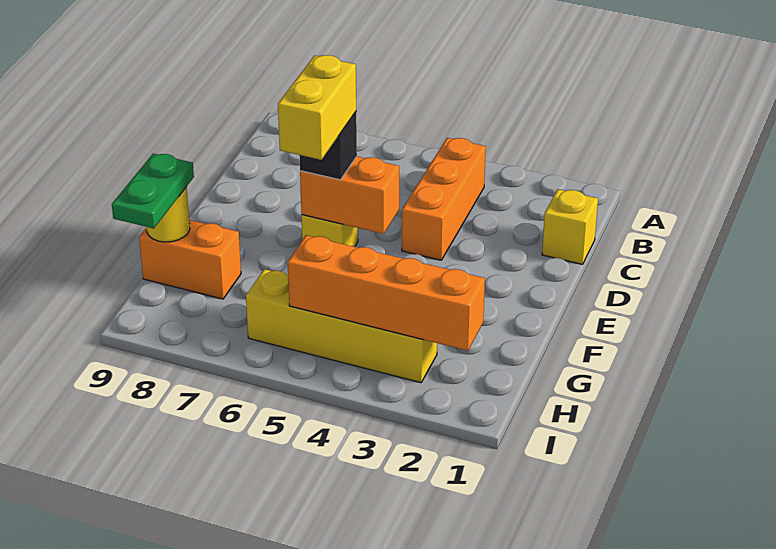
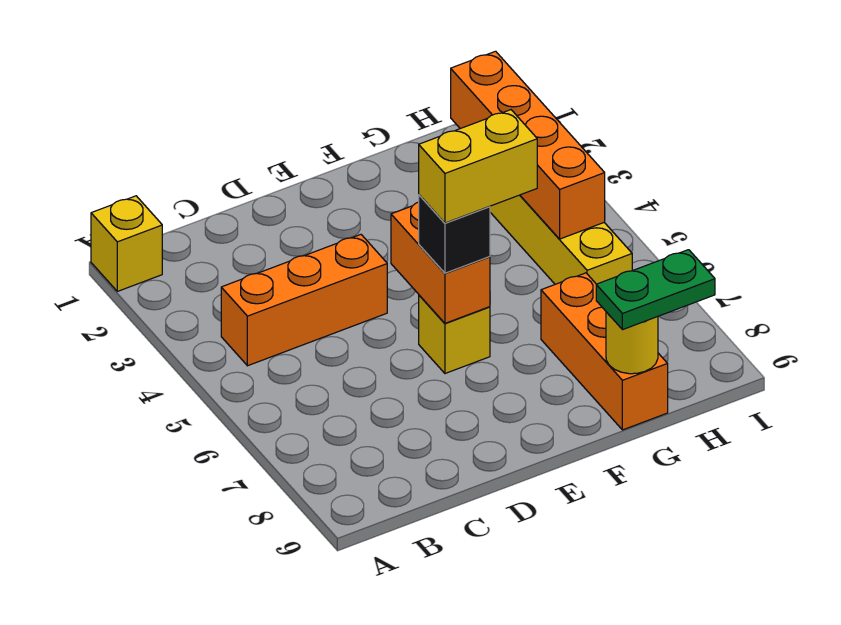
yellow brick C1 level 1 -> yellow brick A1 level 1
orange brick G8:G9 level 1 -> orange brick G7:G9 level 1

